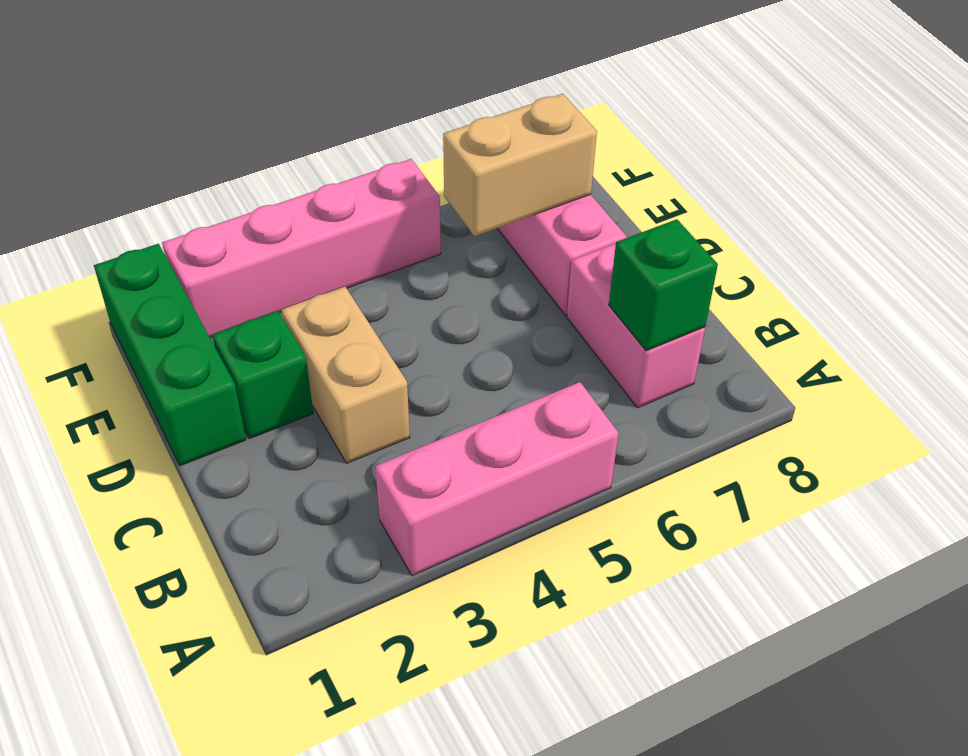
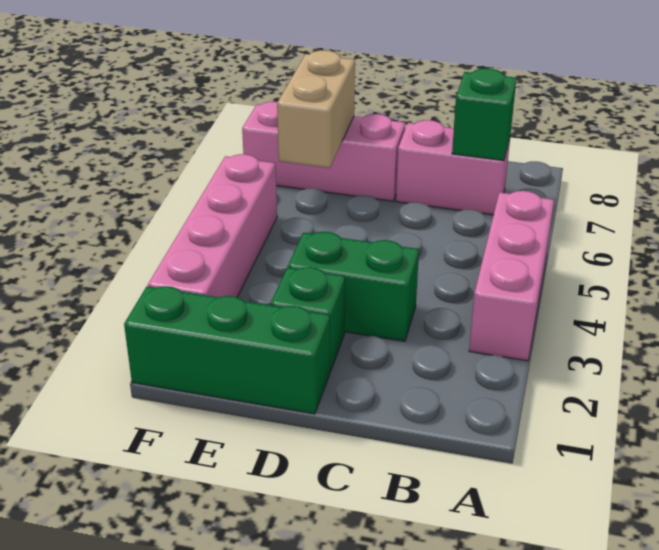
tan brick C3:D3 level 1 -> green brick C3:D3 level 1

